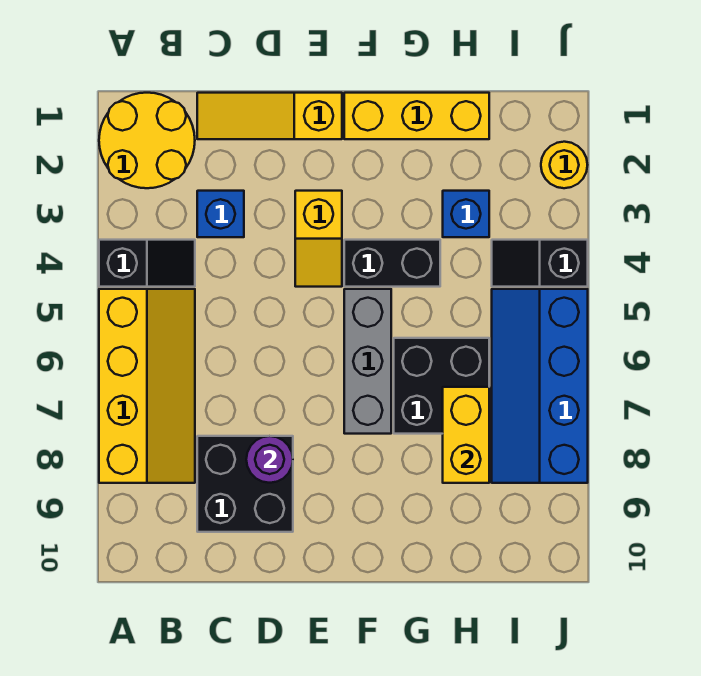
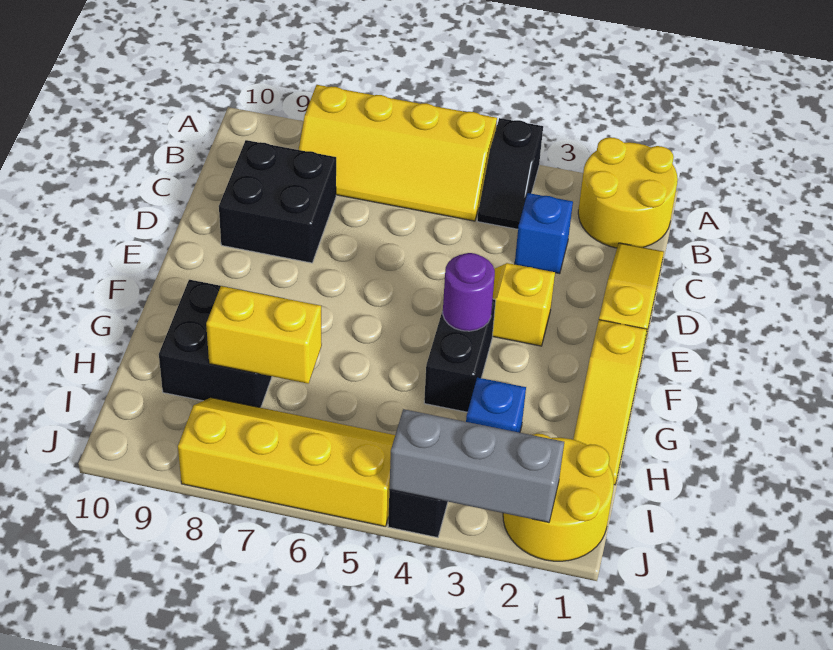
purple round brick D8 level 2 -> purple round brick F4 level 2
yellow brick F1:H1 level 1 -> yellow slope F1:H1 level 1 top F
grey brick F5:F7 level 1 -> grey brick J2:J4 level 2
black brick G6:H7 level 1 -> black brick G8:H9 level 1
blue slope I5:J8 level 1 top J -> yellow slope I5:J8 level 1 top J
yellow round brick J2 level 1 -> yellow round brick I1:J2 level 1

